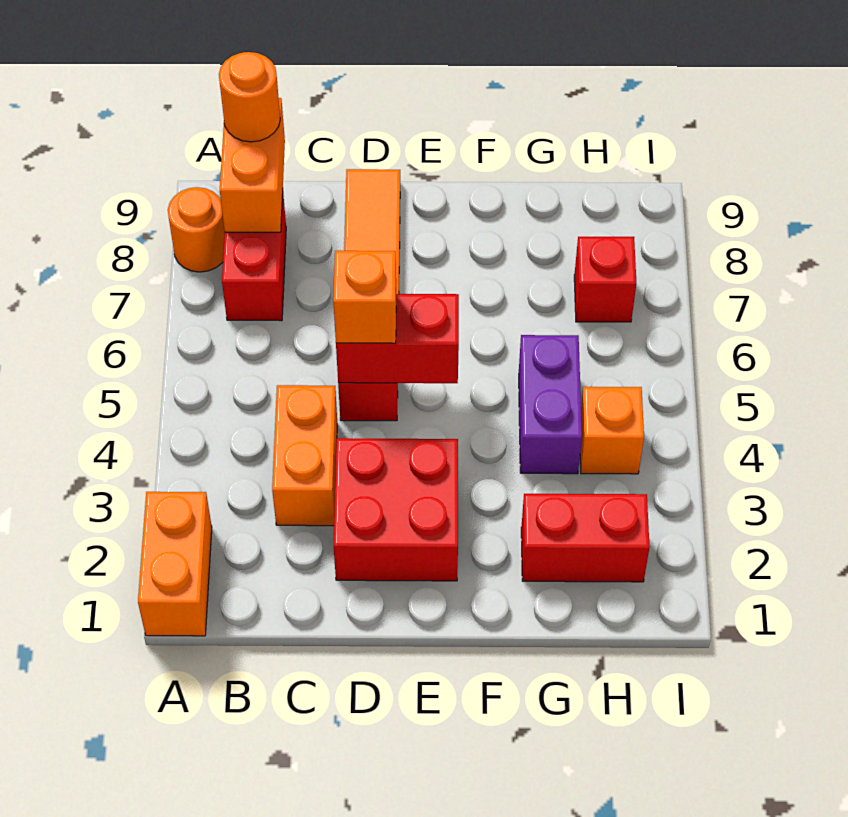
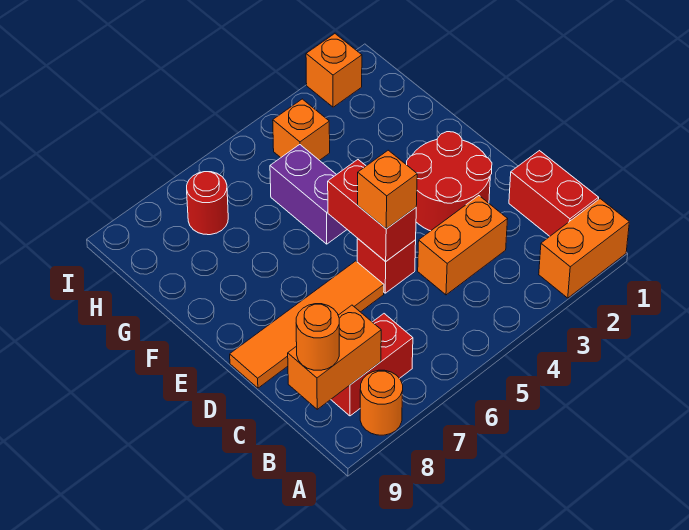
red brick D2:E3 level 1 -> red round brick D2:E3 level 1
red brick G2:H2 level 1 -> red brick B1:C1 level 1
purple brick G4:G5 level 1 -> purple brick F5:G5 level 1
red brick H7 level 1 -> red round brick H7 level 1
none -> orange brick I2 level 1

